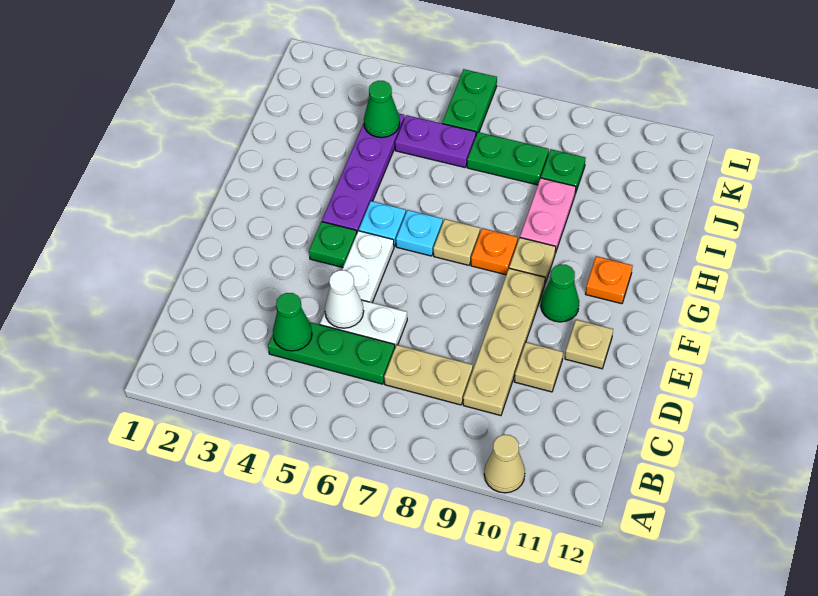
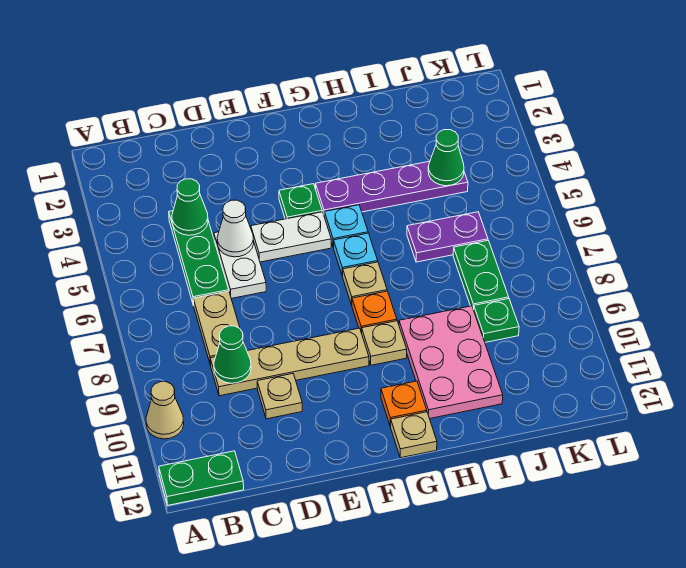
tan plate E11 level 1 -> tan plate G12 level 1
green cone F10 level 1 -> green cone C9 level 2
pink plate H9:I9 level 1 -> pink plate H9:I11 level 1
purple plate J5:J6 level 1 -> purple plate I6:J6 level 1
green plate K6:L6 level 1 -> green plate A12:B12 level 1

